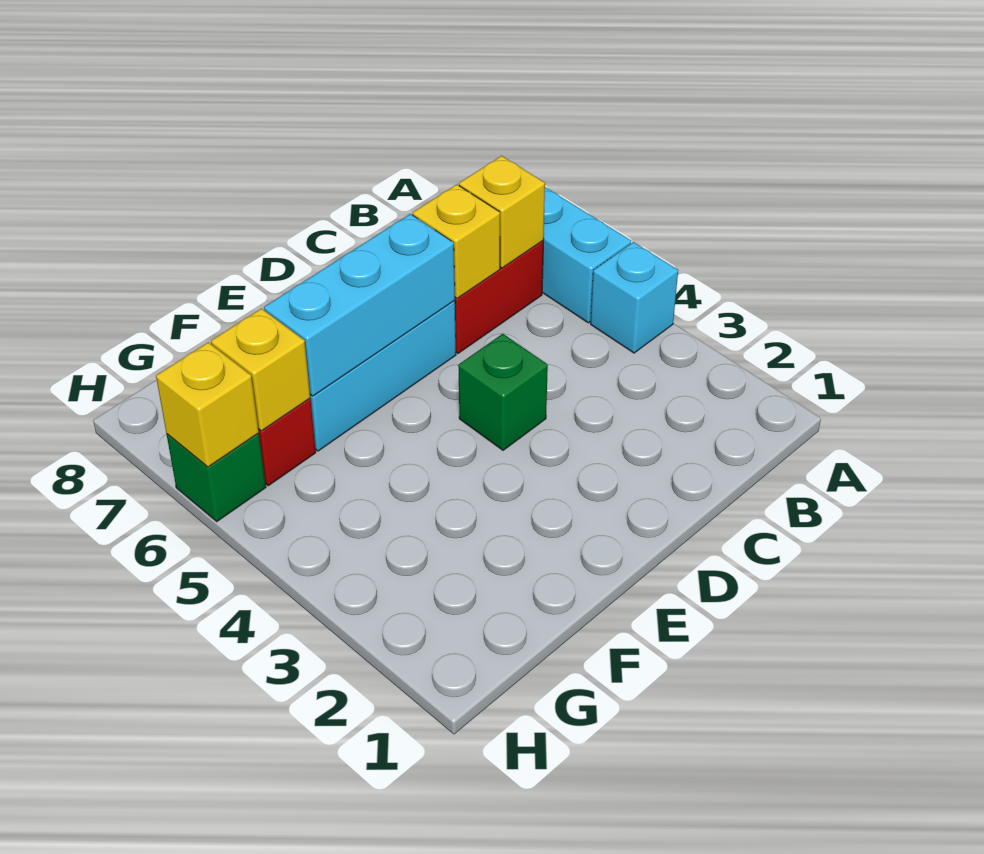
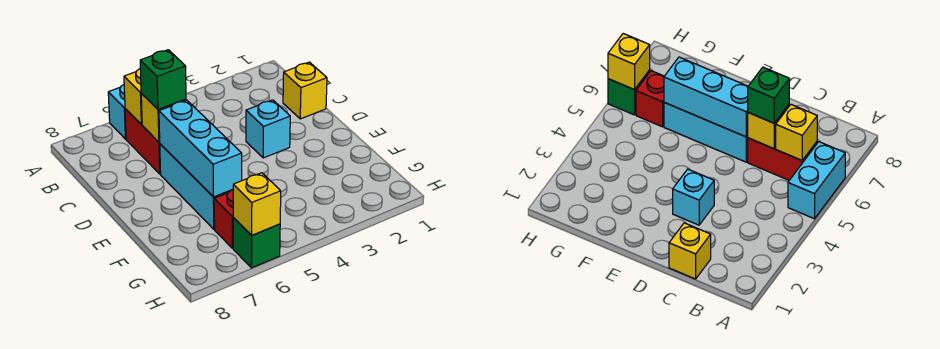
cyan brick A4 level 1 -> cyan brick D3 level 1
green brick D4 level 1 -> green brick C6 level 3
yellow brick G6 level 2 -> yellow brick C1 level 1

